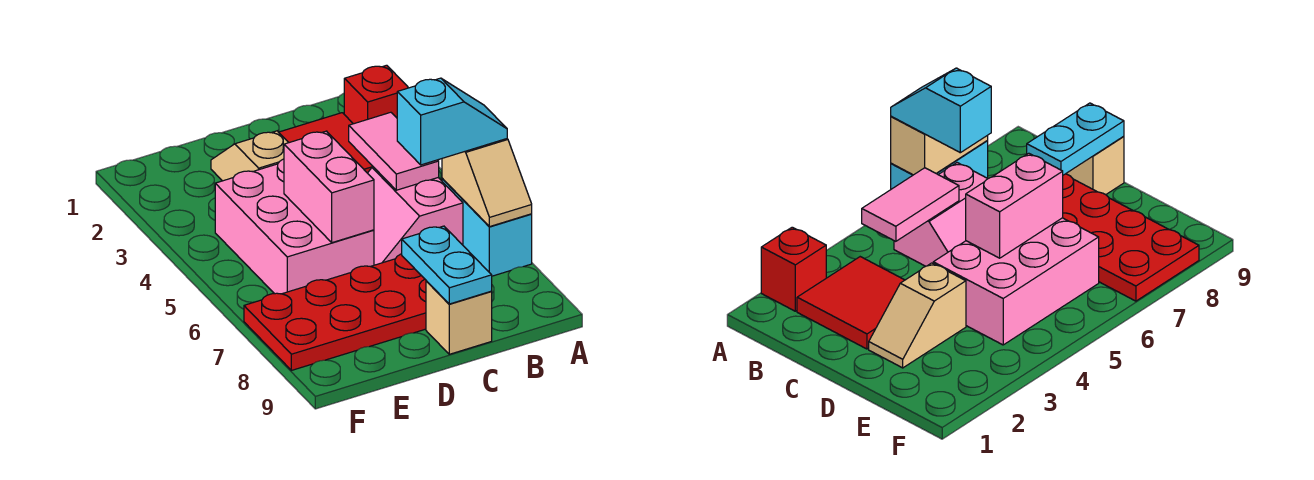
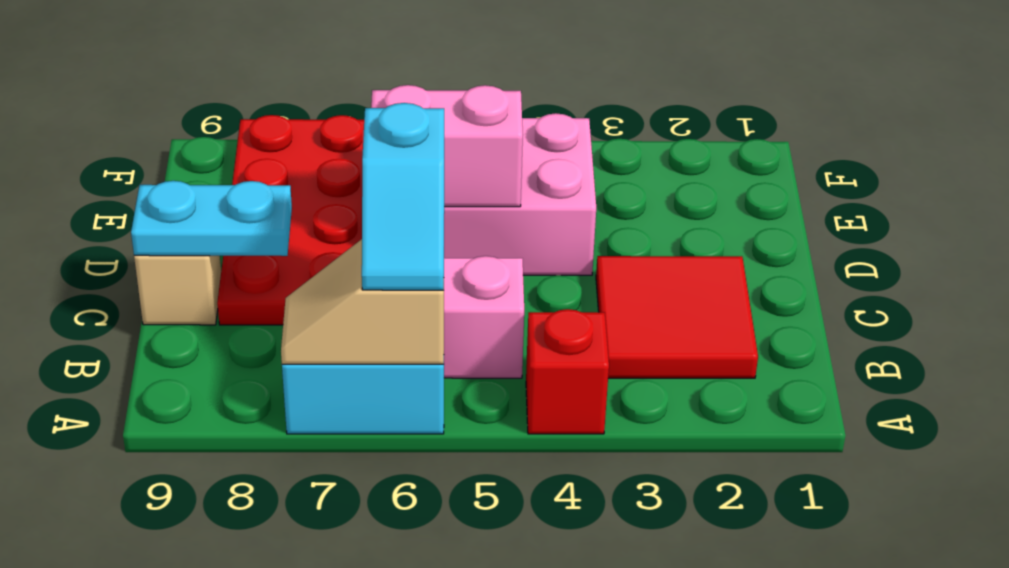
red brick A2 level 1 -> red brick A4 level 1
pink tile B4:B5 level 2 -> none
tan slope D2:D3 level 1 top 3 -> none

